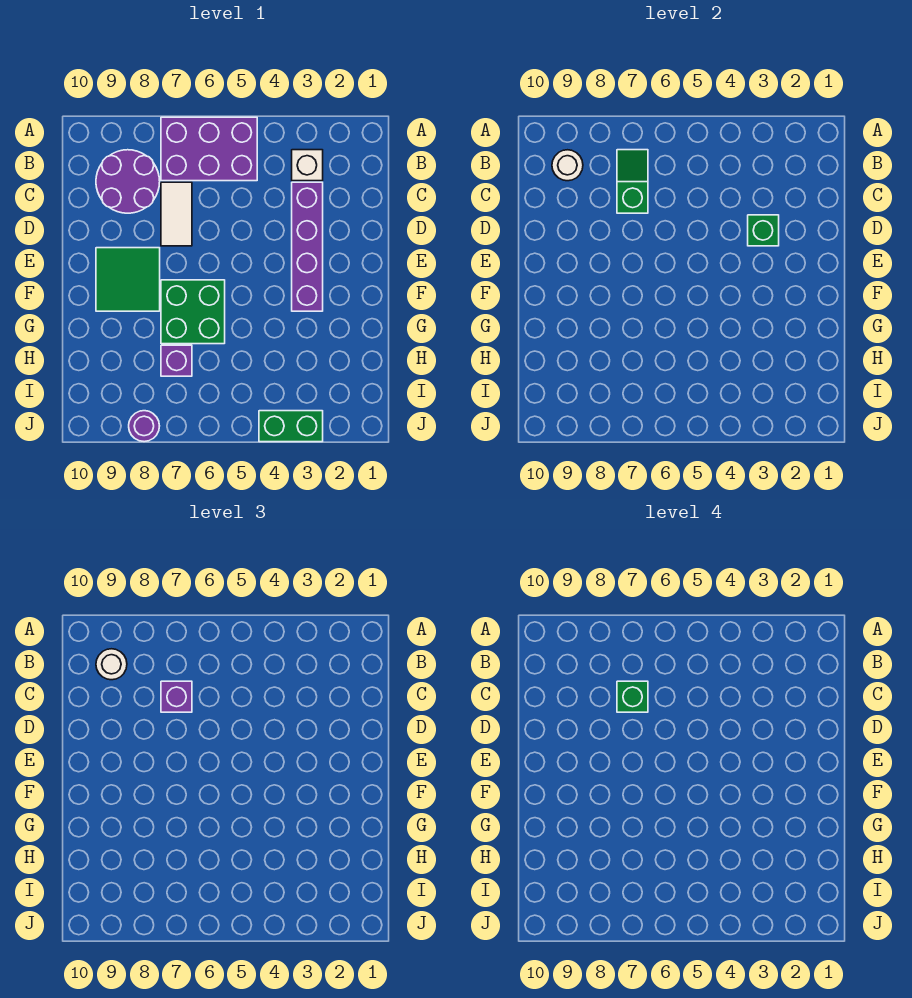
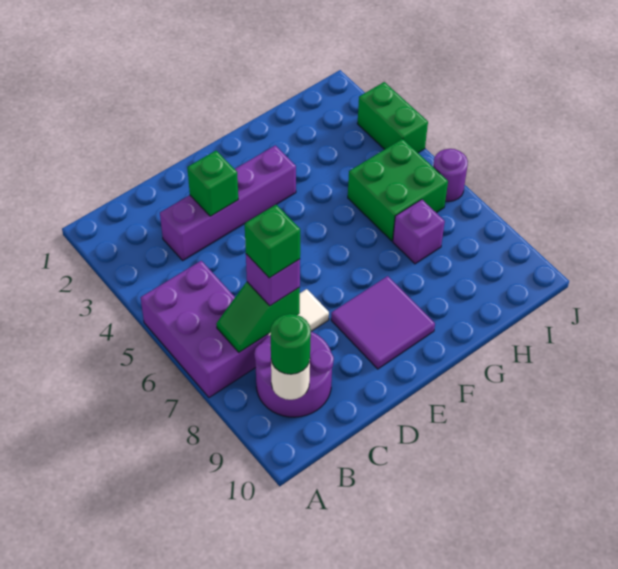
white brick B3 level 1 -> none
white round brick B9 level 3 -> green round brick B9 level 3
green tile E8:F9 level 1 -> purple tile E8:F9 level 1
green brick F6:G7 level 1 -> green brick H5:I6 level 1
purple round brick J8 level 1 -> purple round brick J6 level 1

